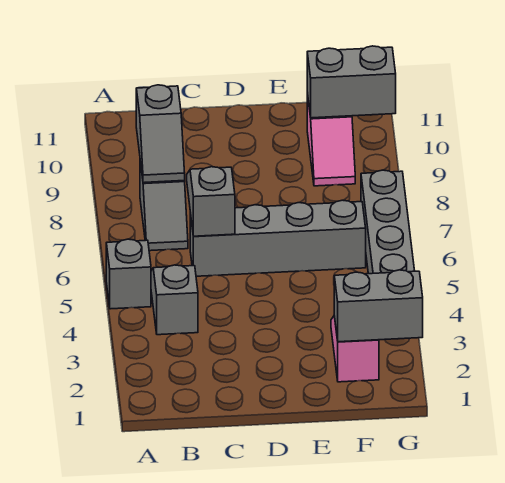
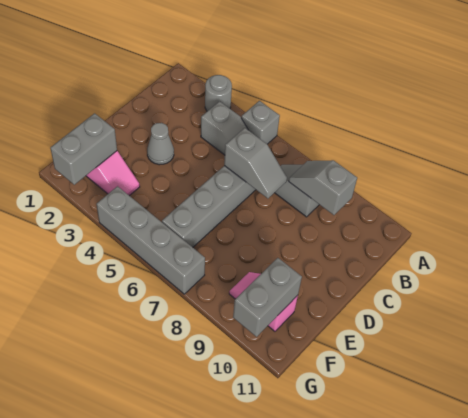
none -> grey round brick A3 level 1
none -> grey cone D3 level 1

